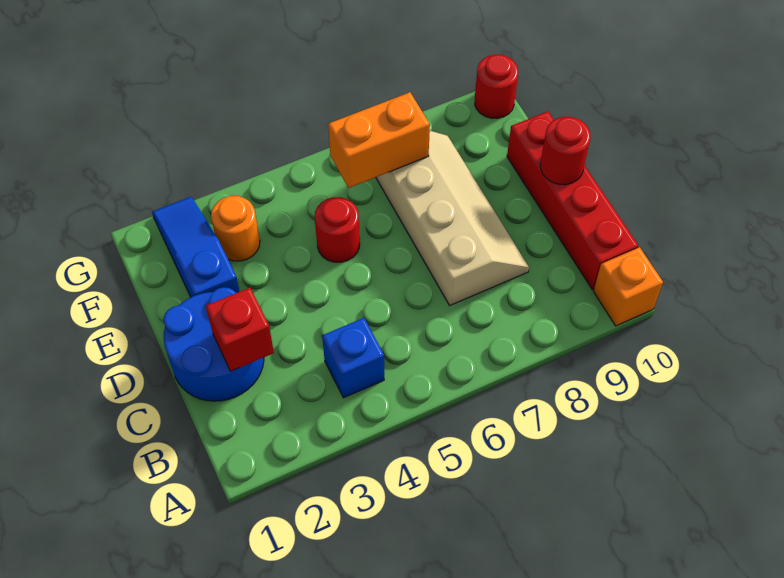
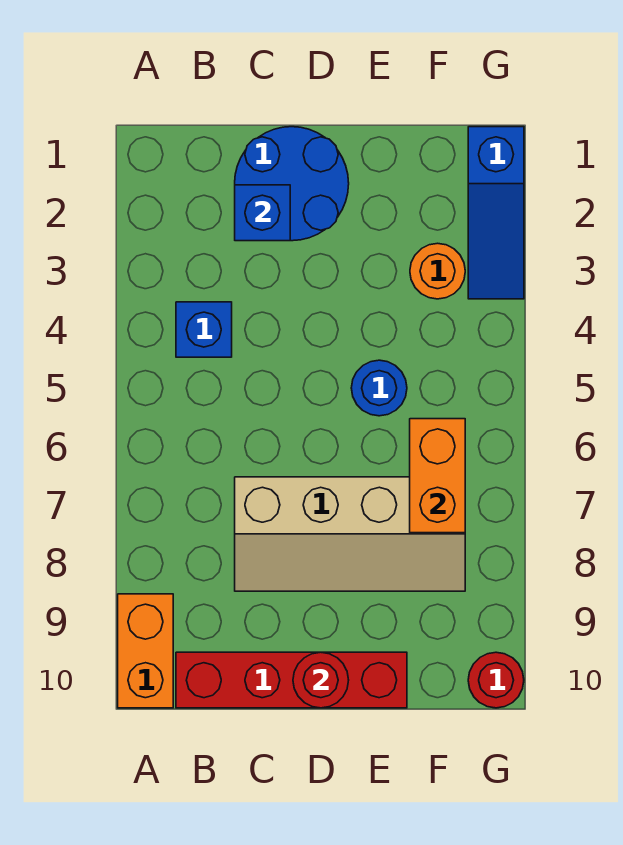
orange brick A10 level 1 -> orange brick A9:A10 level 1
red brick C2 level 2 -> blue brick C2 level 2
blue slope E2:G2 level 1 top E -> blue slope G1:G3 level 1 top 1
red round brick E5 level 1 -> blue round brick E5 level 1

